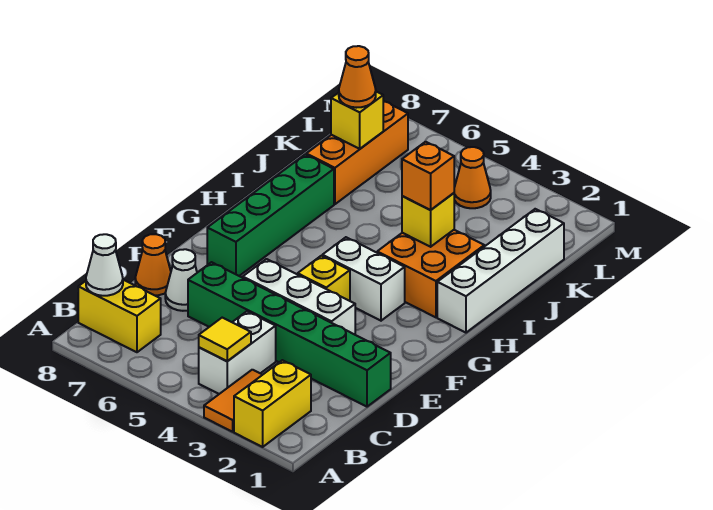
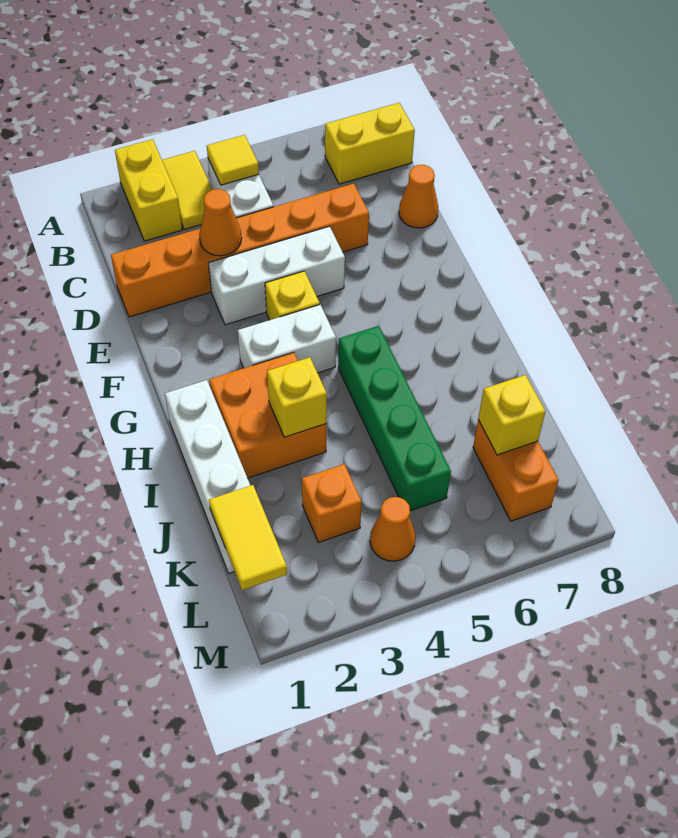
orange tile A3:B3 level 1 -> yellow tile A3:B3 level 1
white cone B8 level 2 -> none
green brick D1:D6 level 1 -> orange brick D1:D6 level 1
white cone D7 level 1 -> none
green brick F7:I7 level 1 -> green brick H5:K5 level 1
orange brick I3 level 3 -> orange brick K3 level 1
orange brick J7:L7 level 1 -> orange brick K7:L7 level 1
none -> yellow tile K1:L1 level 2
orange cone K7 level 3 -> orange cone D3 level 2

